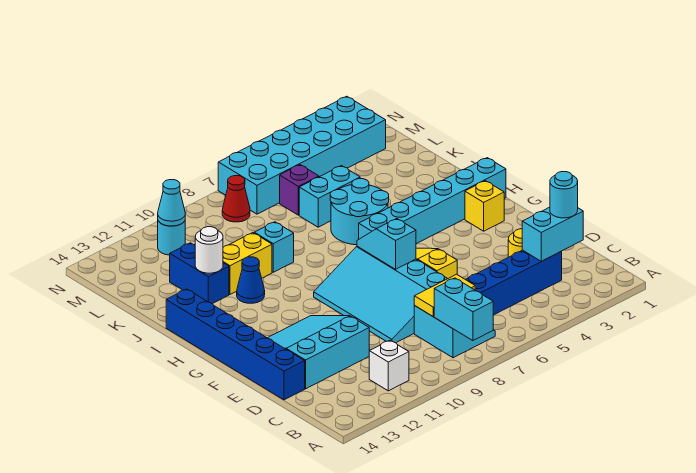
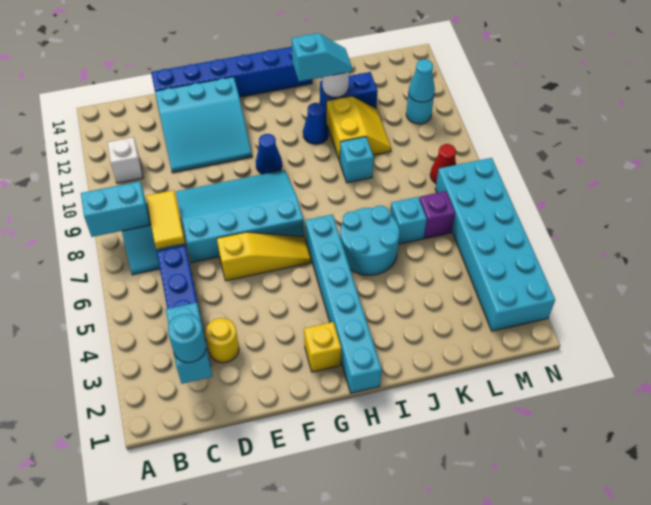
cyan slope D11:F13 level 1 top D -> cyan slope D11:F13 level 1 top 13
cyan slope F7:G7 level 2 top F -> cyan slope I12:J12 level 3 top I
none -> blue cone G10 level 1
cyan brick K5:K6 level 1 -> cyan brick K6 level 1

